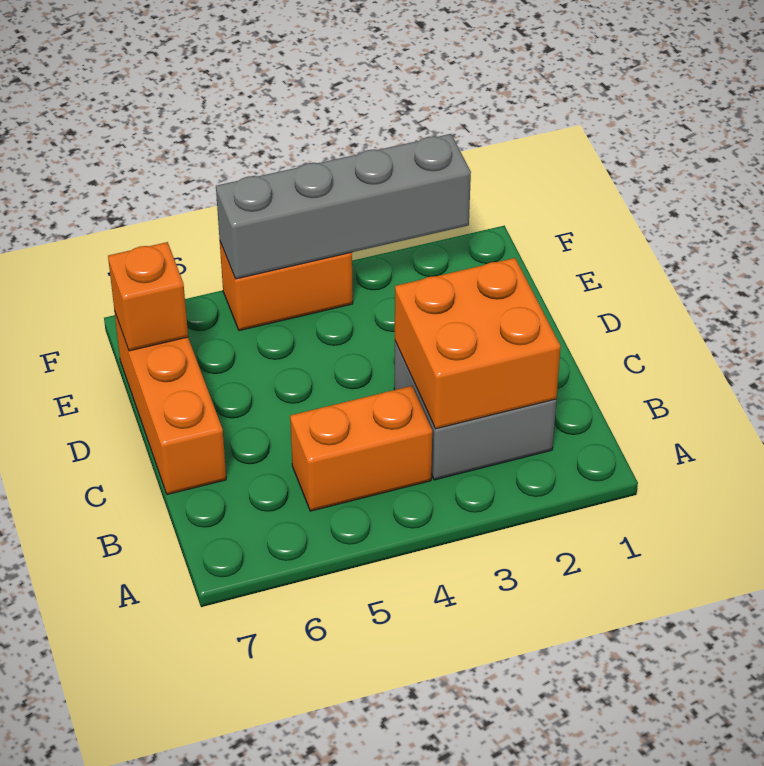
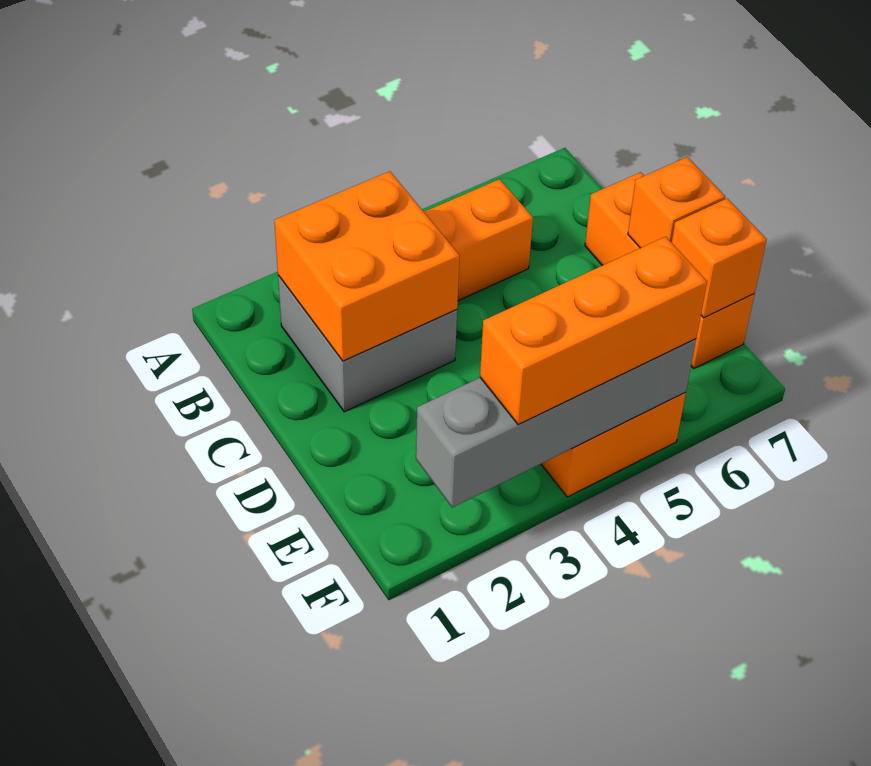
none -> orange brick D7 level 2
none -> orange brick F3:F5 level 3

